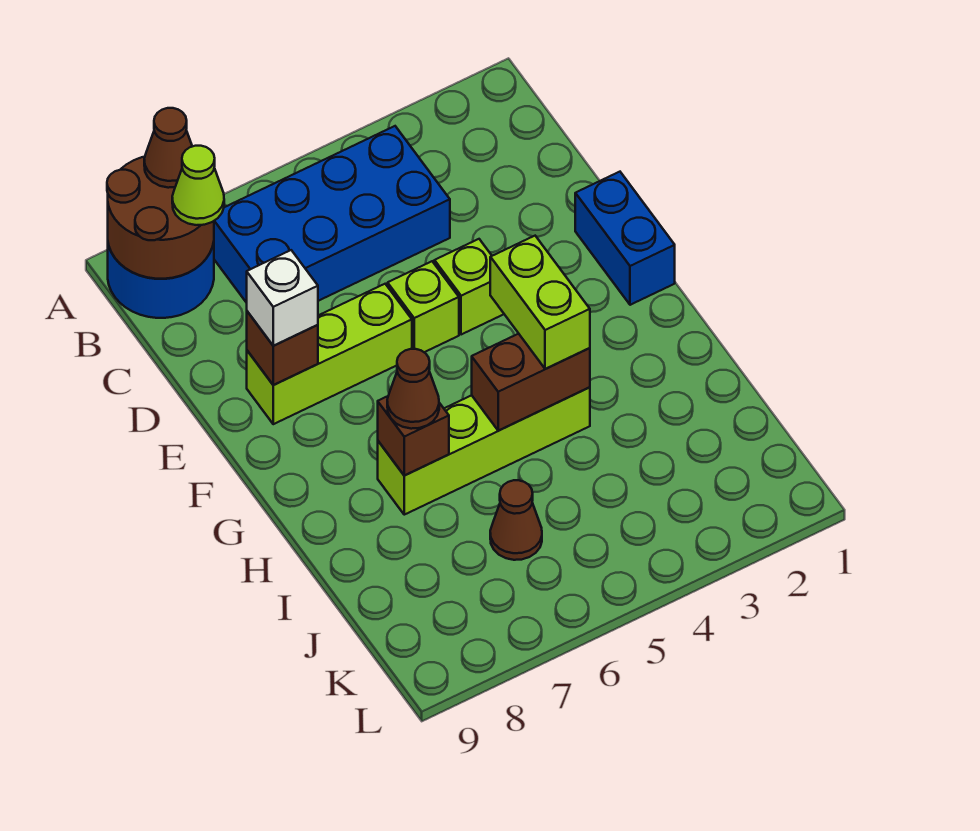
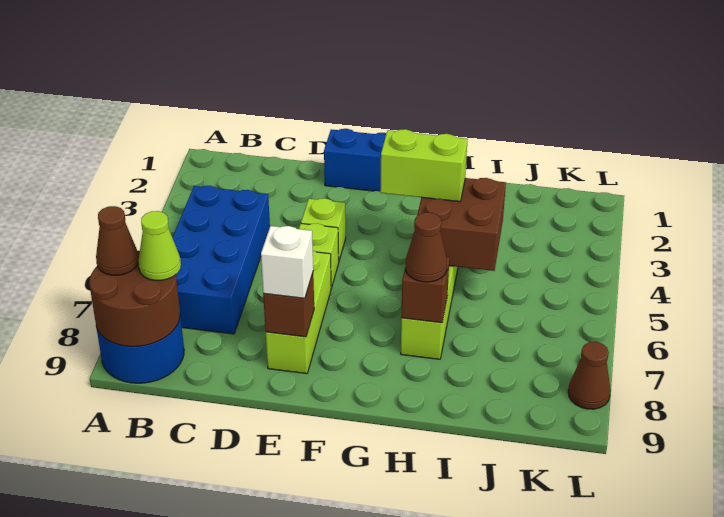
brown brick H4:H5 level 2 -> brown brick H4:I5 level 2
brown cone J6 level 1 -> brown cone L8 level 1

